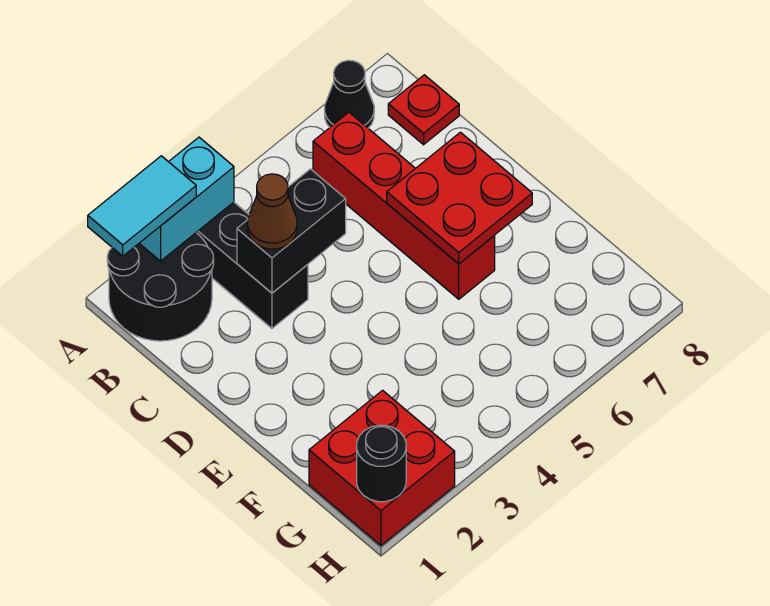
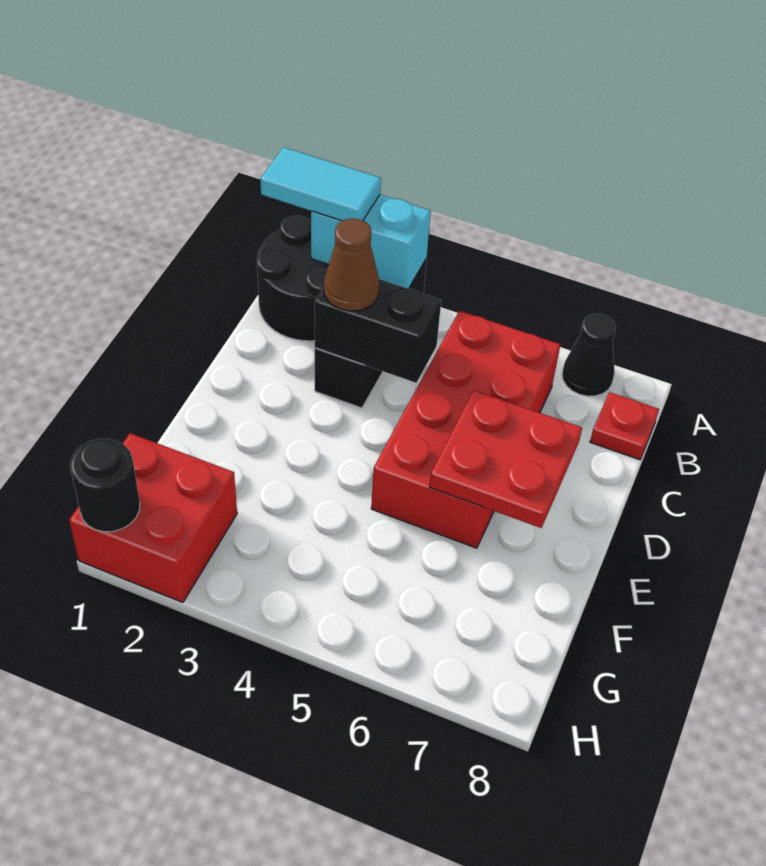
red brick B6:E6 level 1 -> red brick B5:E6 level 1

